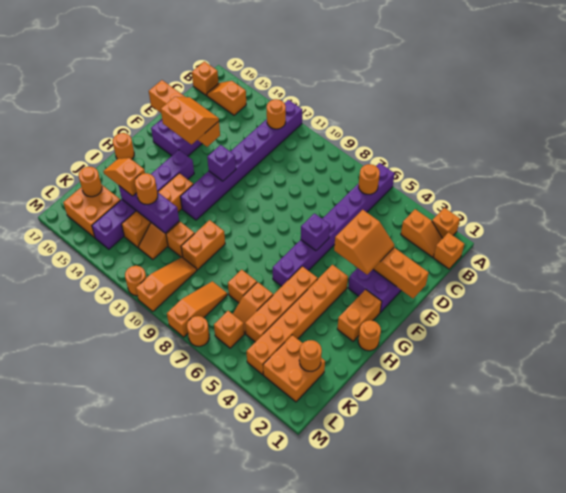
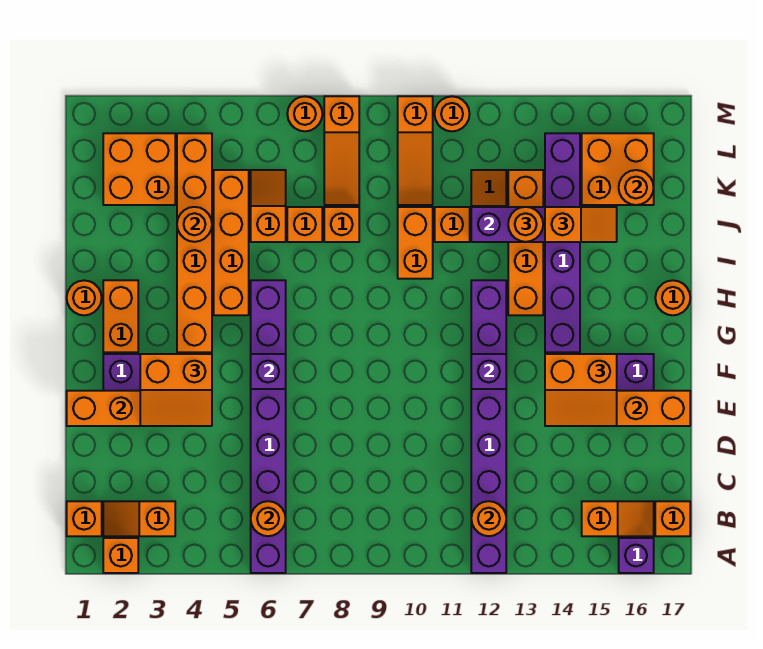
none -> purple brick A16 level 1
orange slope E3:F4 level 3 top 4 -> orange slope E3:F4 level 3 top F
orange round brick K2 level 2 -> orange round brick J4 level 2
orange brick L6 level 1 -> orange brick J8 level 1

